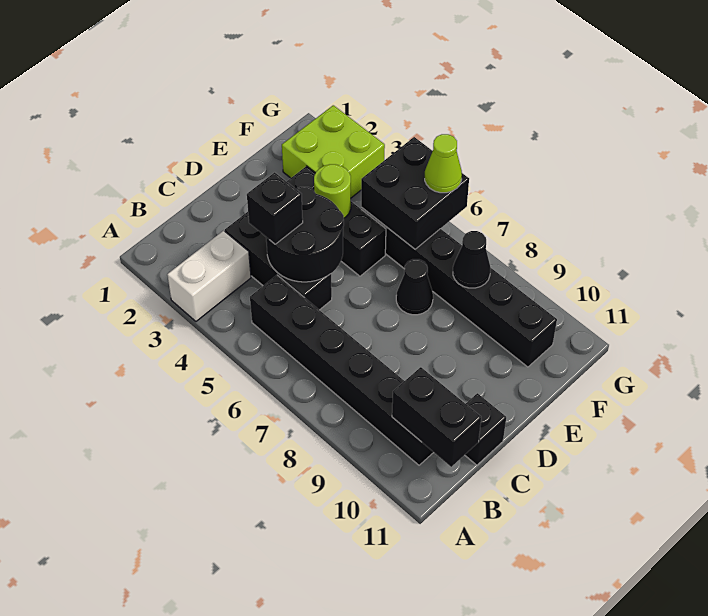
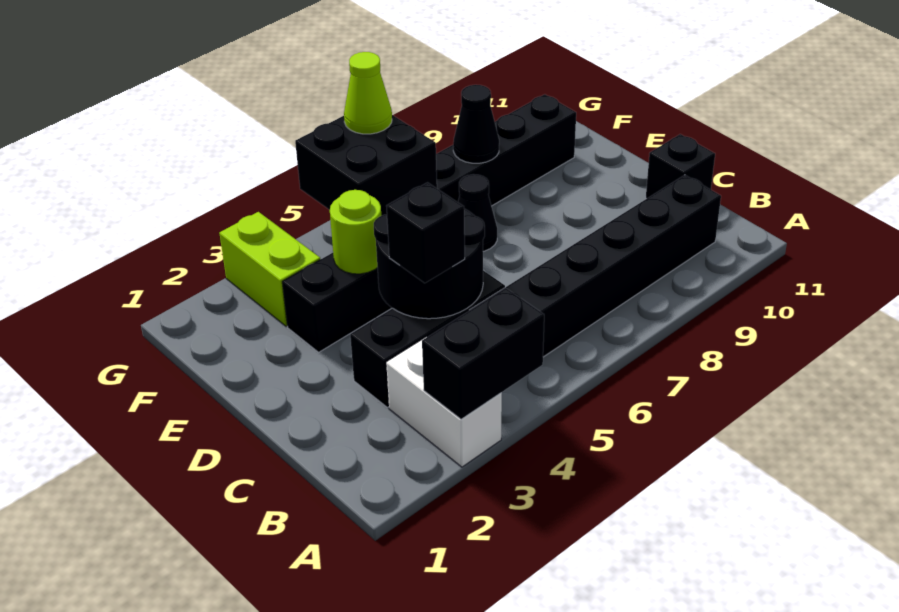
black brick B10:B11 level 2 -> black brick A3:A4 level 2
lime brick F2:G3 level 1 -> lime brick F3:G3 level 1

